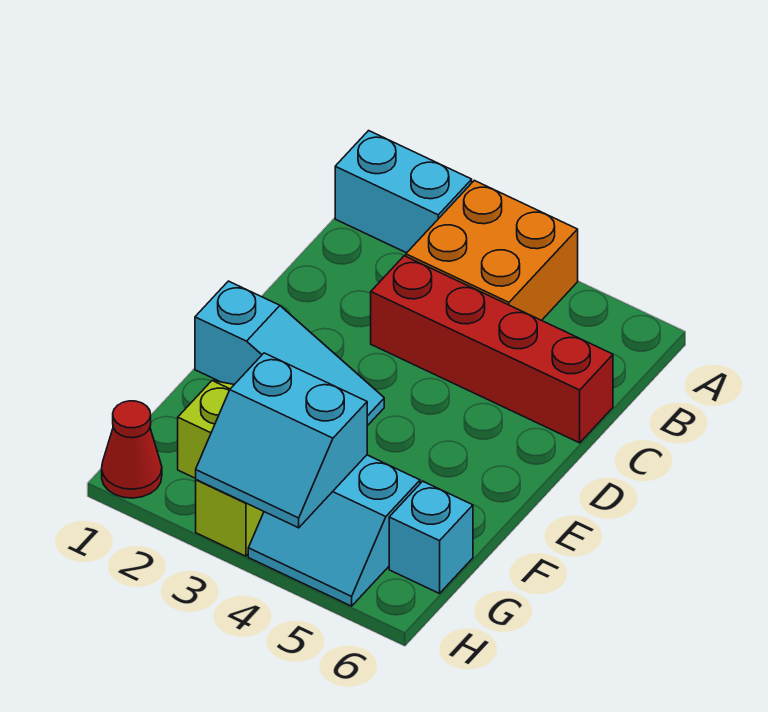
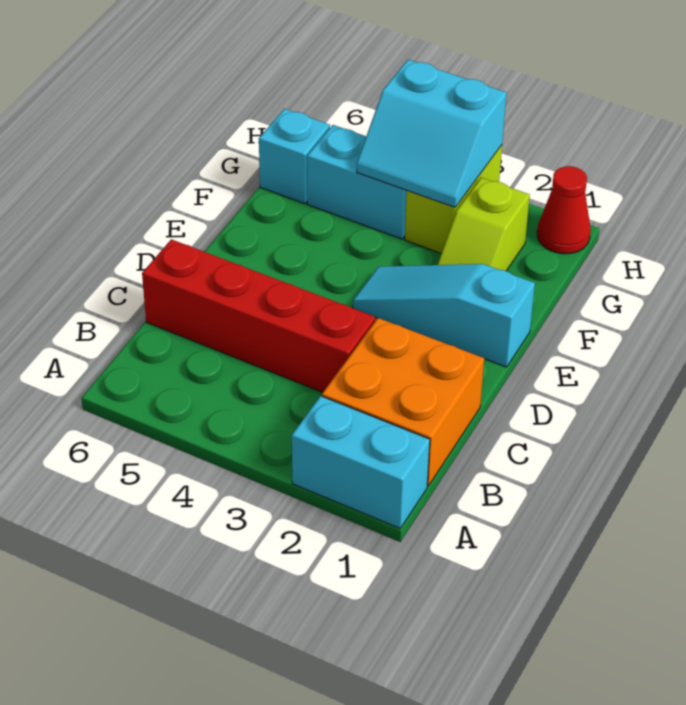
orange brick A3:B4 level 1 -> orange brick B1:C2 level 1
cyan slope G3:H4 level 2 top G -> cyan slope G3:H4 level 2 top H

